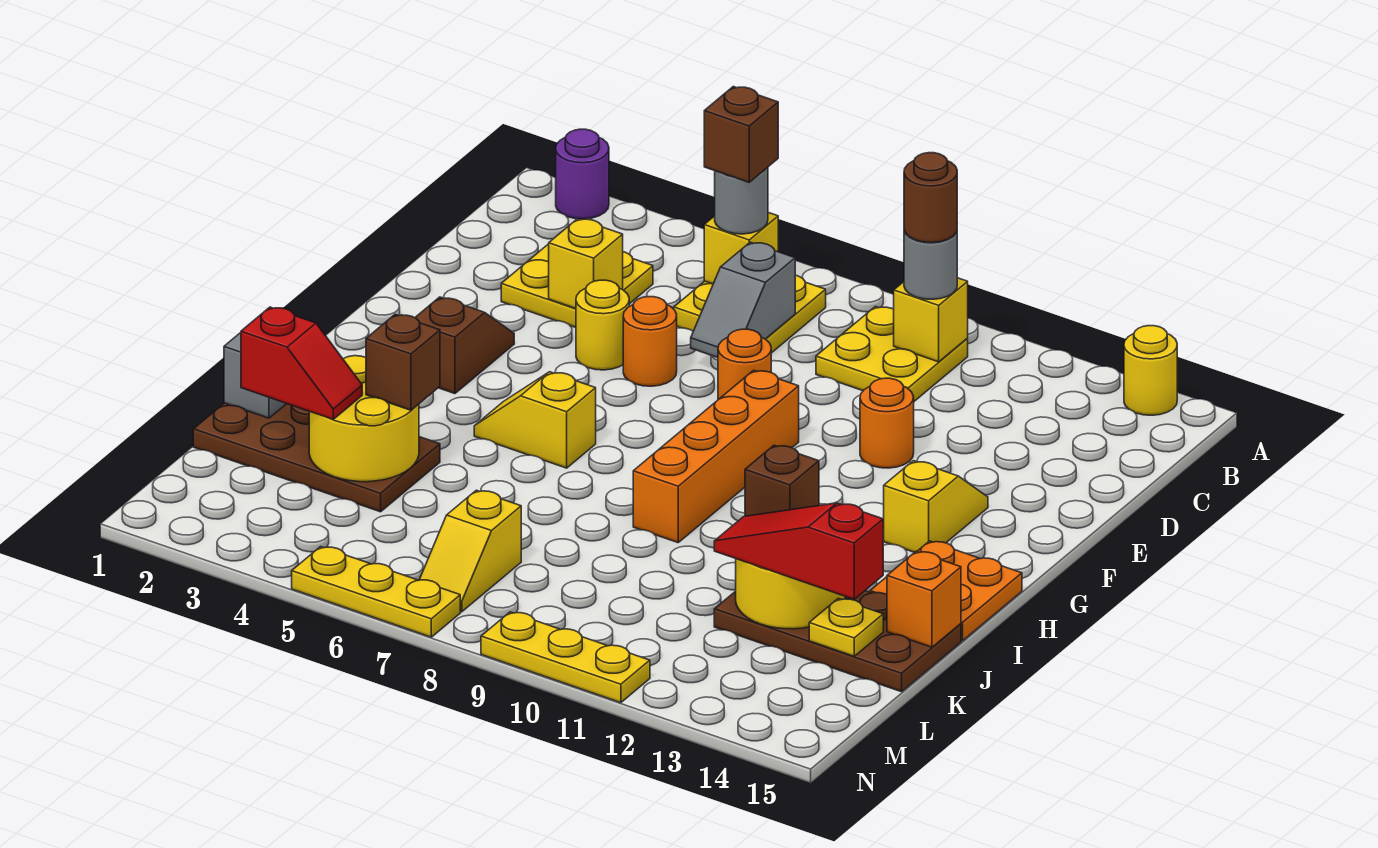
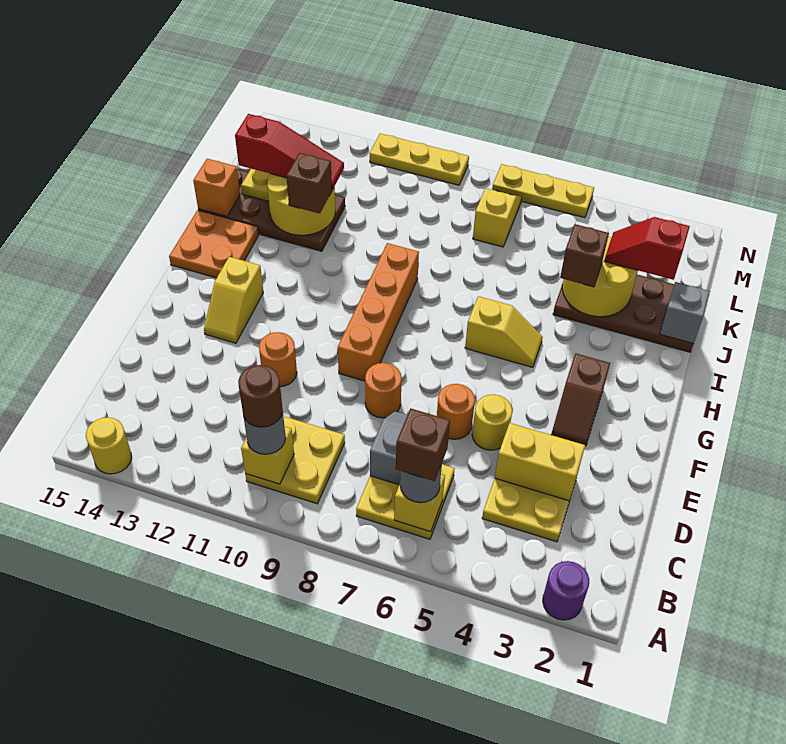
yellow brick D4 level 2 -> yellow brick D3:D4 level 2

